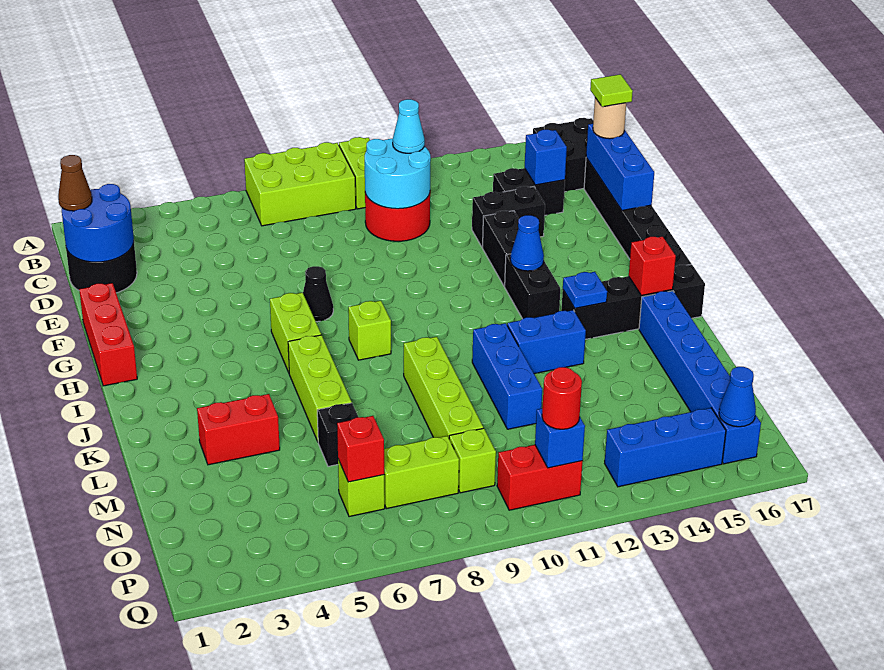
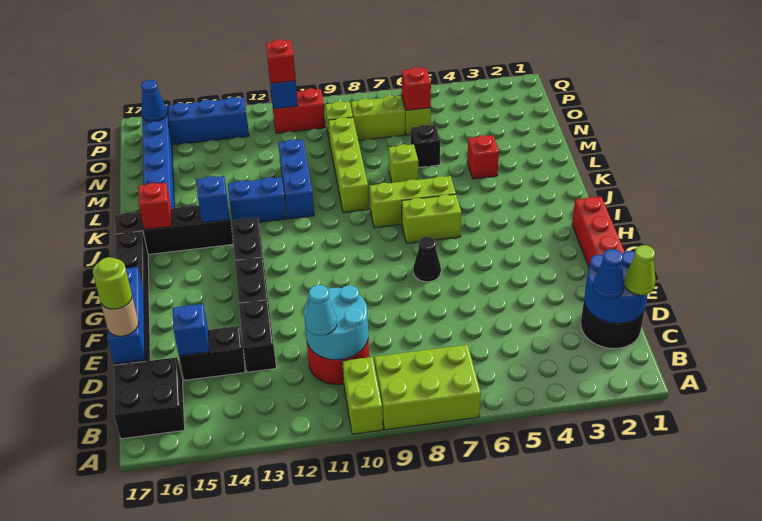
brown cone C1 level 3 -> lime cone C1 level 3
lime tile D17 level 4 -> lime round brick D17 level 4
black brick E13:E14 level 1 -> black brick D13:E13 level 1
lime brick H6:I6 level 1 -> lime brick I6:I7 level 1
blue cone H13 level 2 -> blue cone C2 level 3
lime brick I8 level 1 -> lime brick L7 level 1
lime brick J6:L6 level 1 -> lime brick J6:J8 level 1
blue plate J14 level 2 -> blue brick J14 level 2
red brick L3:L4 level 1 -> red brick L4 level 1
red round brick P11 level 3 -> red brick P11 level 3

